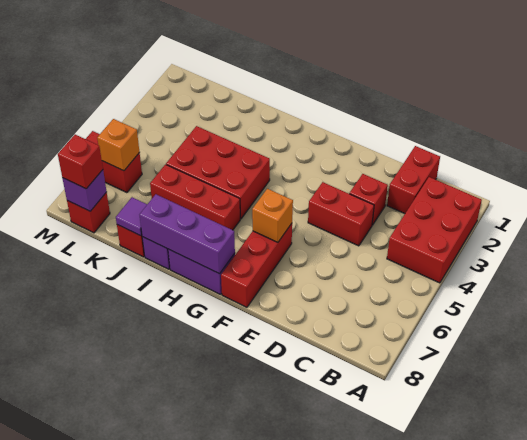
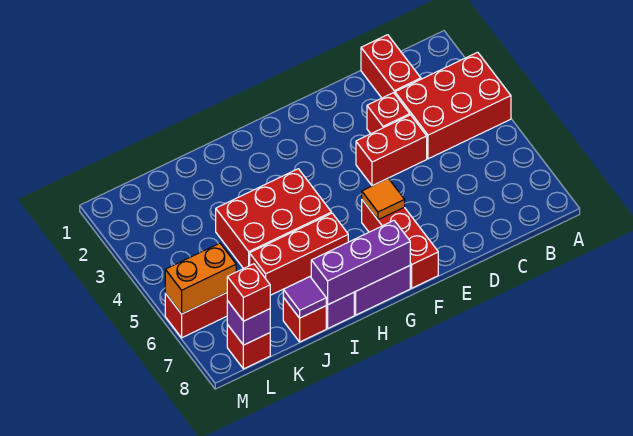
red brick A2:B4 level 1 -> red brick A3:C4 level 1
orange brick F6 level 2 -> orange tile F6 level 2
orange brick L6 level 2 -> orange brick L6:M6 level 2

